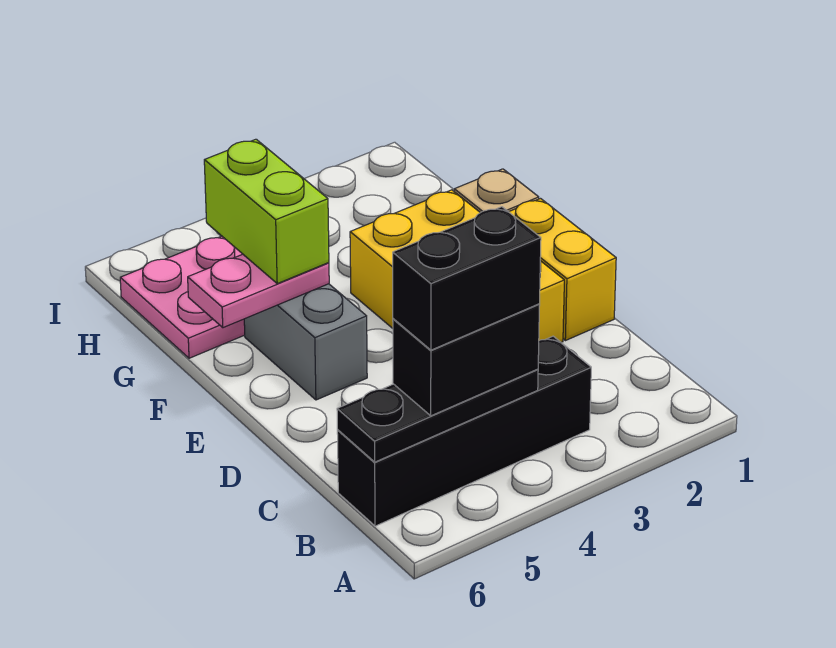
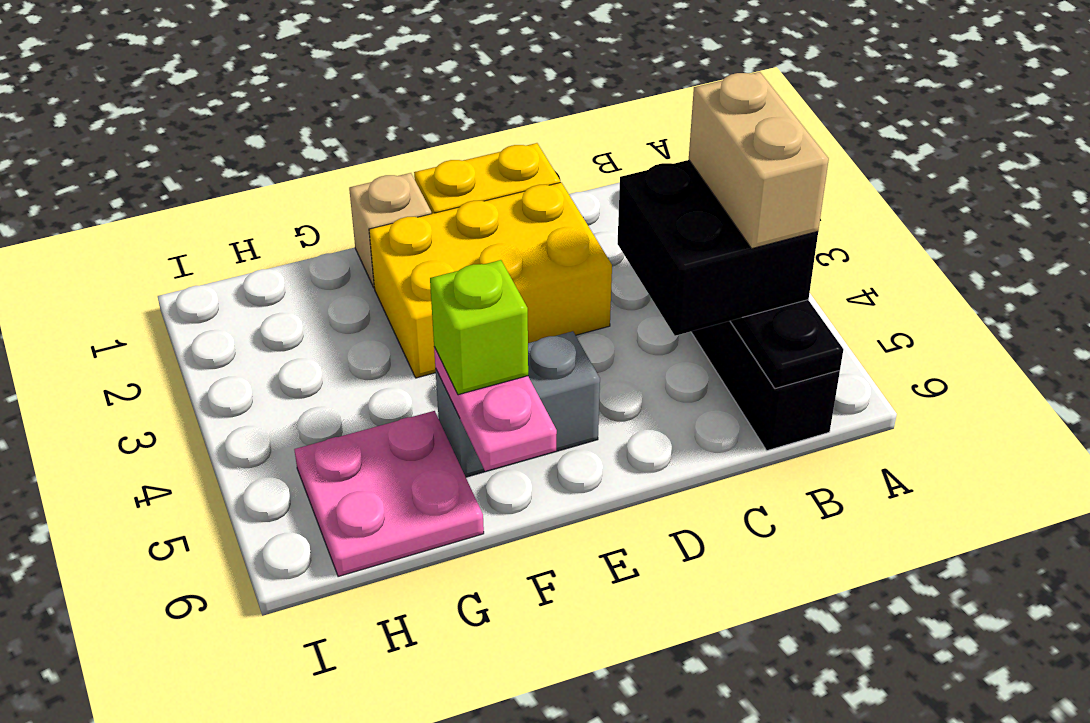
black brick B4:B5 level 3 -> black brick B4:C5 level 3
black brick B4:B5 level 4 -> tan brick B4:B5 level 4
lime brick F5:G5 level 3 -> lime brick F5 level 3

